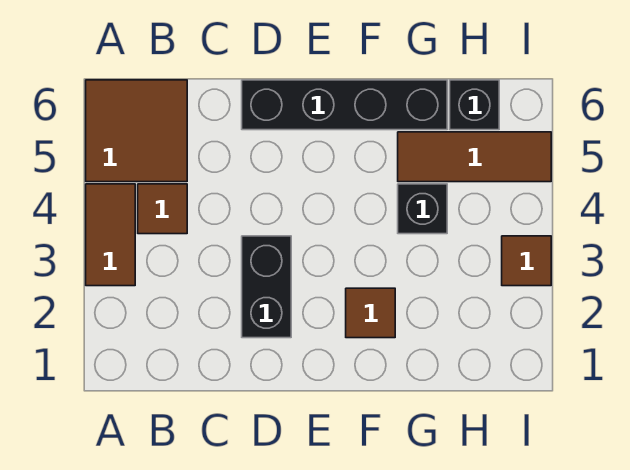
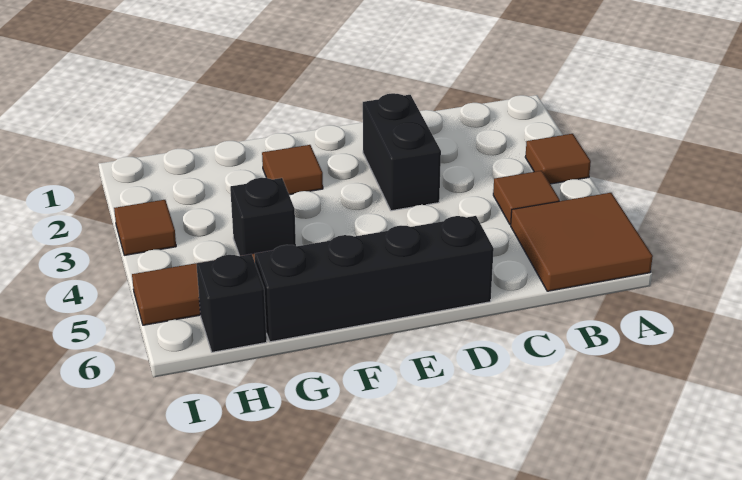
brown tile A3:A4 level 1 -> brown tile A3 level 1

